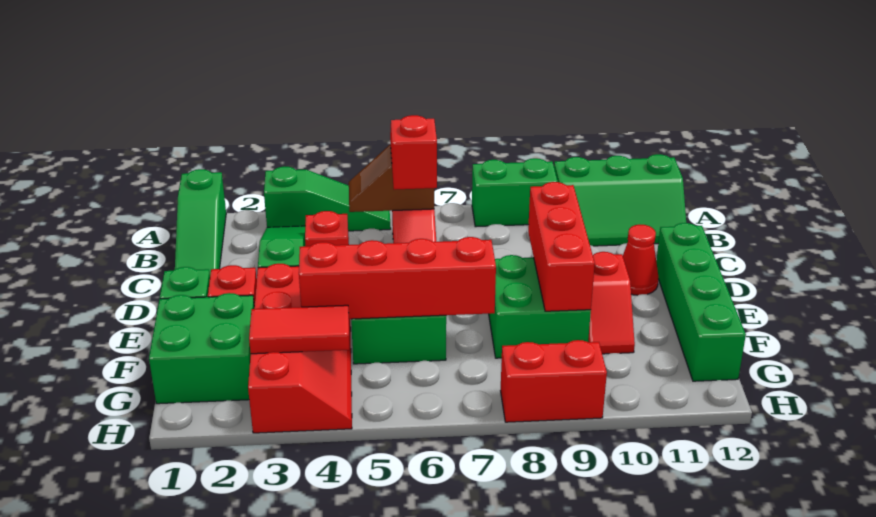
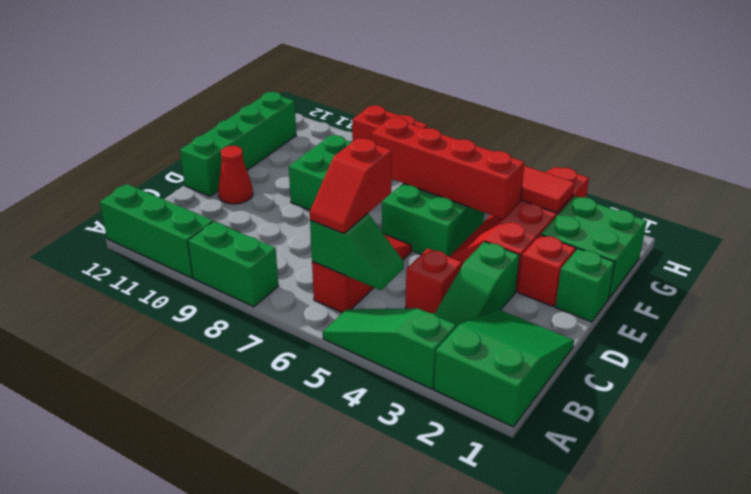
green slope A1:C1 level 1 top A -> green slope A1:C2 level 1 top A
brown slope B5:B6 level 2 top 6 -> green slope B5:B6 level 2 top 6
red brick D9:F9 level 2 -> none
red slope E10:F10 level 1 top E -> none

